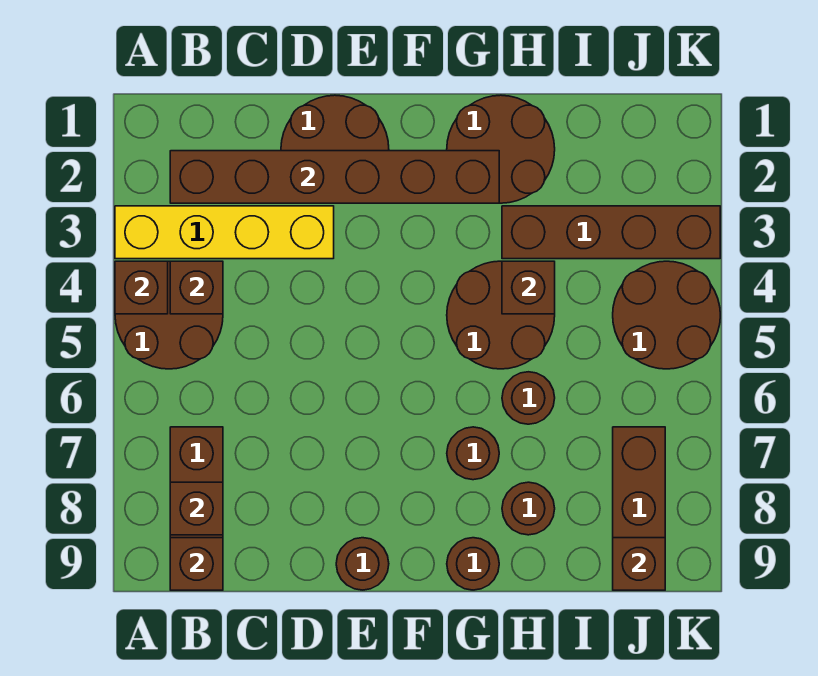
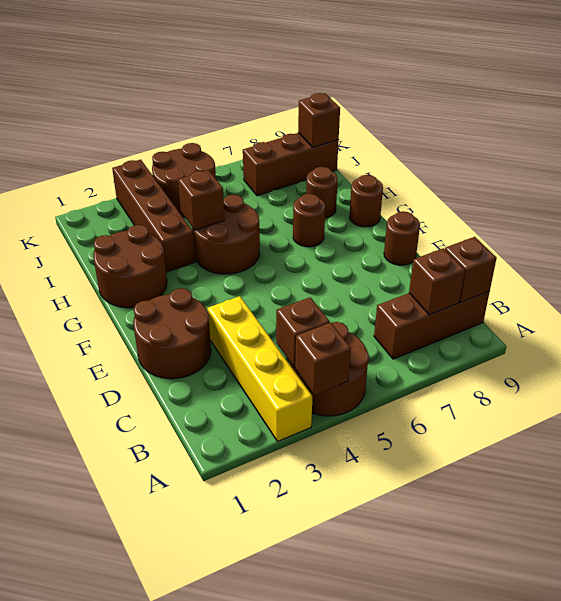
brown brick B2:G2 level 2 -> none
brown round brick H6 level 1 -> none

